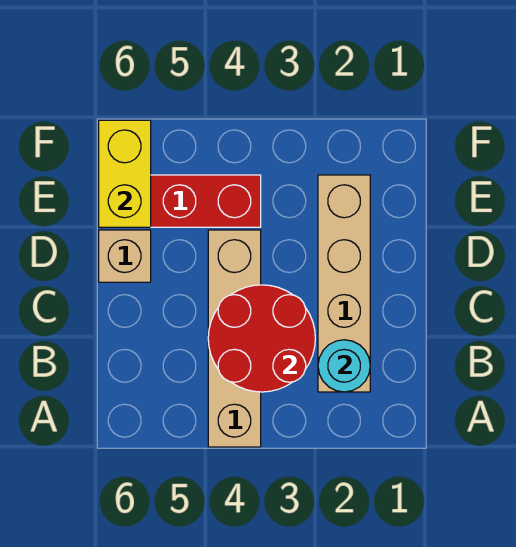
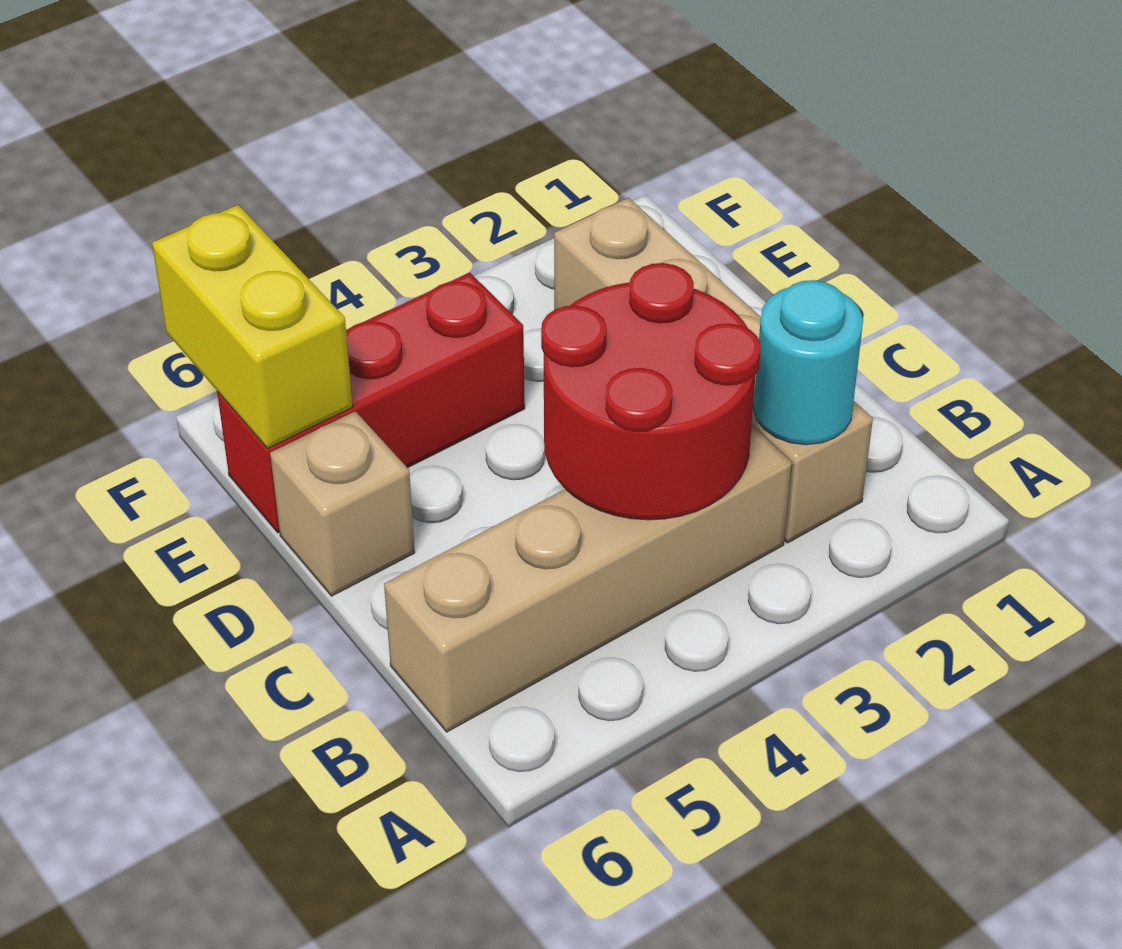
tan brick A4:D4 level 1 -> tan brick B3:B6 level 1

